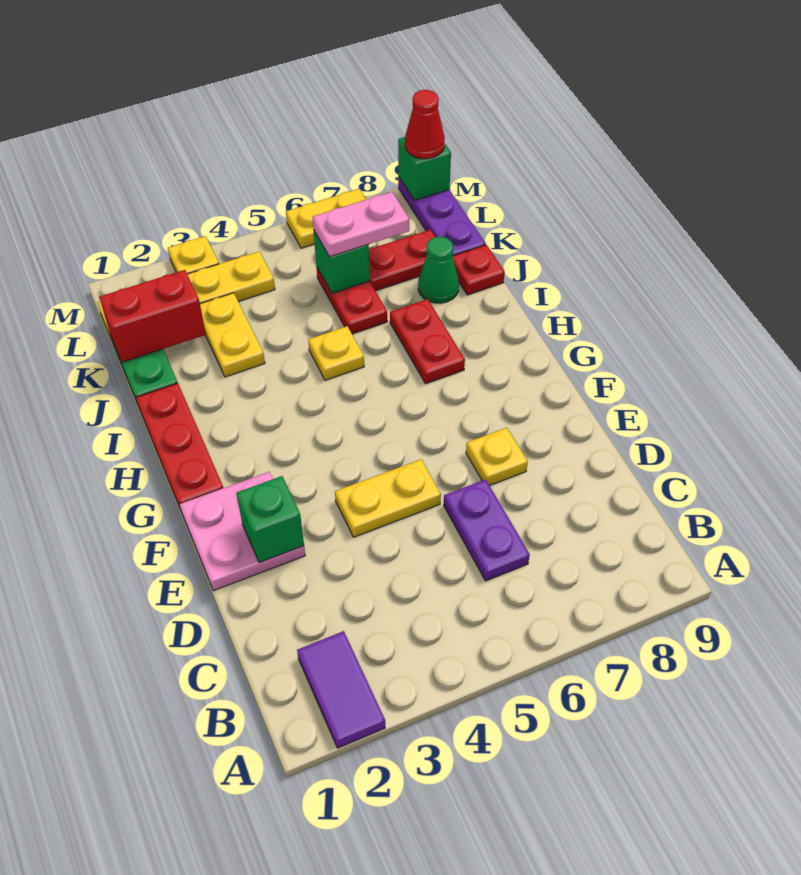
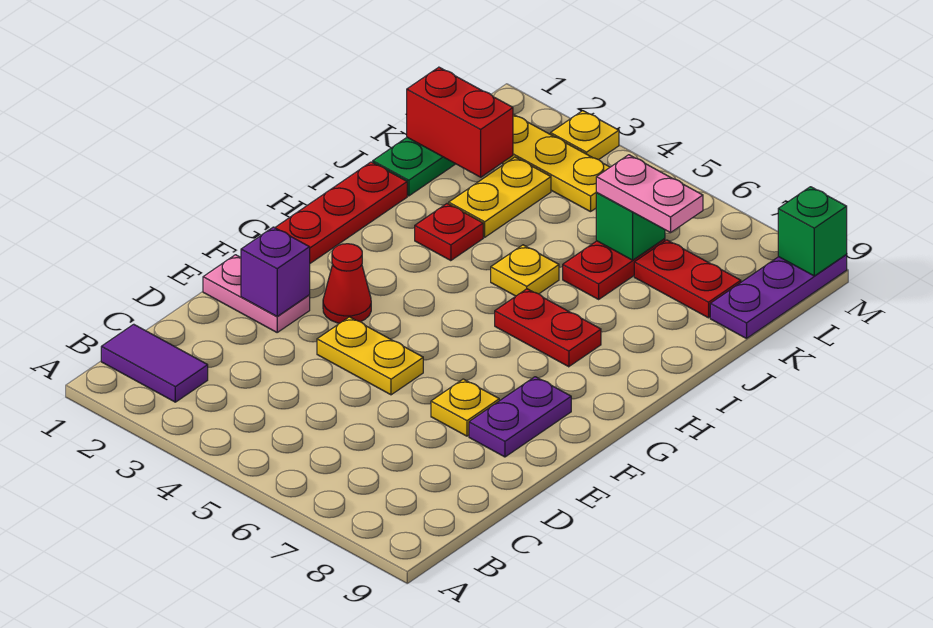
purple tile A2:B2 level 1 -> purple tile B1:B2 level 1
purple plate C6:D6 level 1 -> purple plate E8:F8 level 1
pink plate E1:F2 level 1 -> pink plate E1:E2 level 1
green brick E2 level 2 -> purple brick E2 level 2
red plate H7:I7 level 1 -> red plate H6:H7 level 1
green cone J8 level 1 -> none
red plate J9 level 1 -> red plate I3 level 1
yellow plate M6:M7 level 1 -> none
red cone M9 level 3 -> red cone F3 level 1

